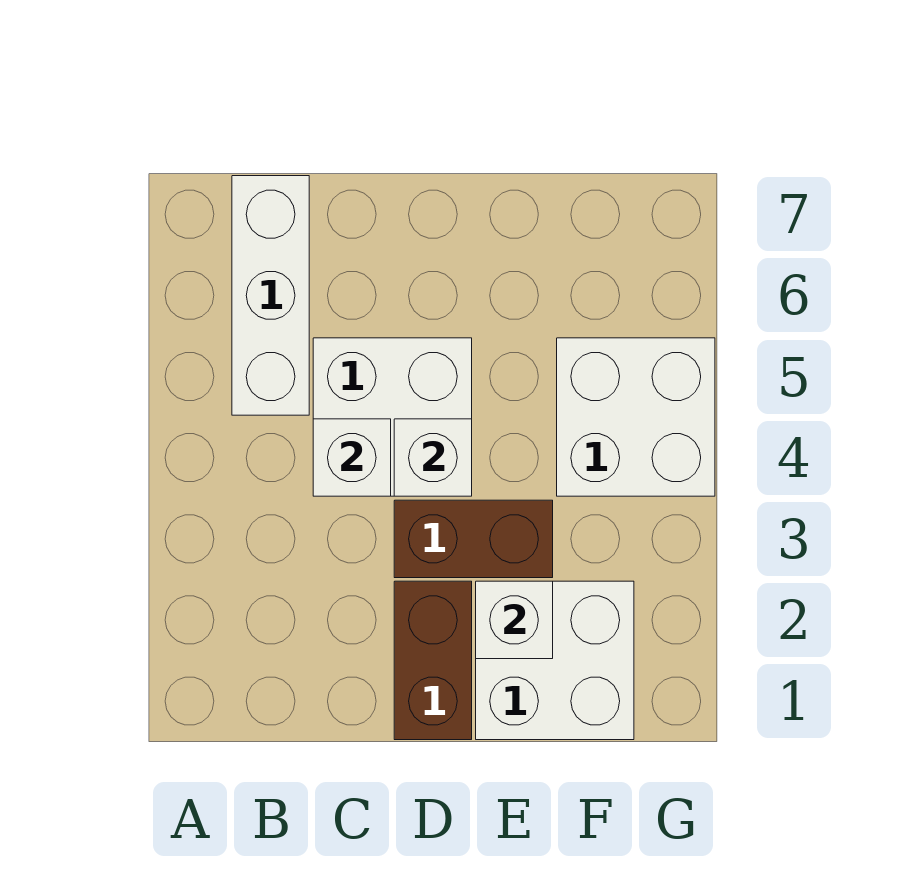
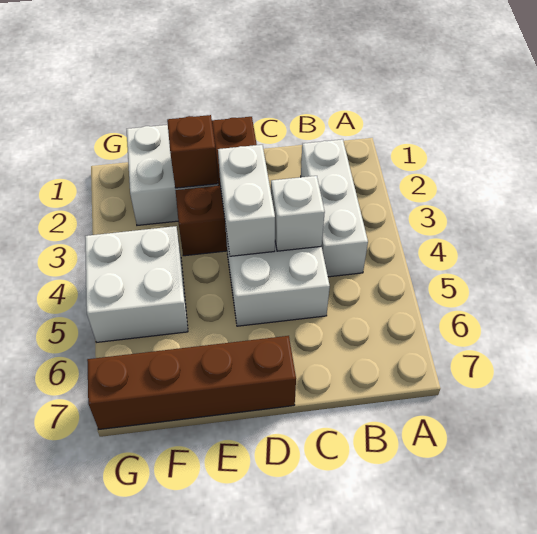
white brick B5:B7 level 1 -> white brick B2:B4 level 1
white brick D4 level 2 -> white brick D3:D4 level 2
none -> brown brick D7:G7 level 1
white brick E2 level 2 -> brown brick E2 level 2

